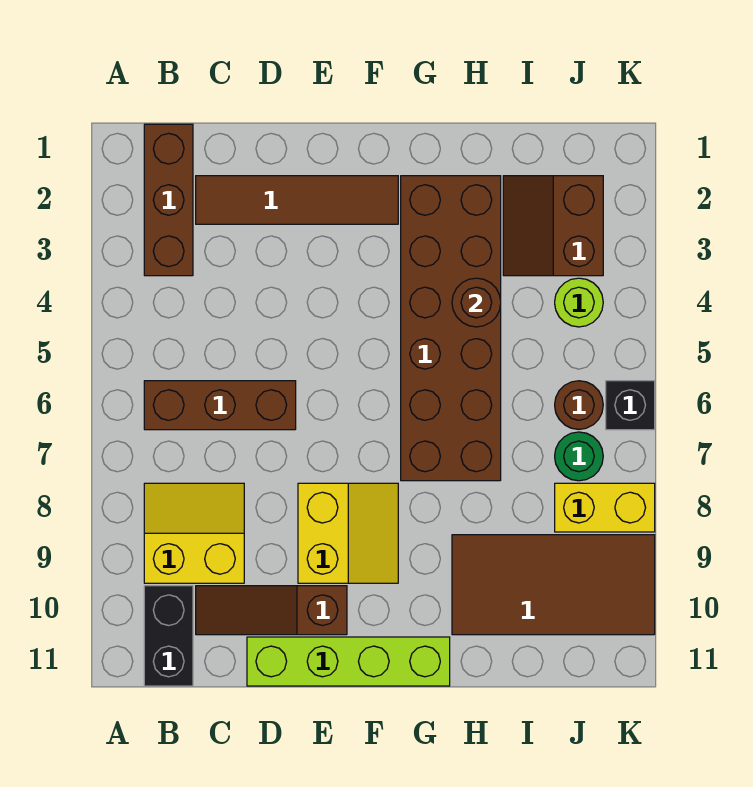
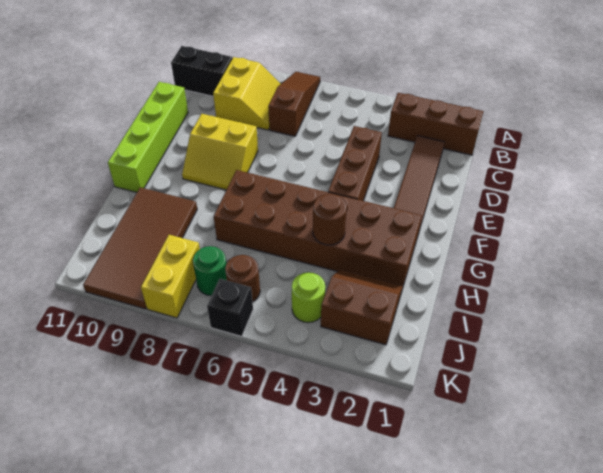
brown brick B6:D6 level 1 -> brown brick D4:F4 level 1
brown slope C10:E10 level 1 top E -> brown slope A7:C7 level 1 top C

